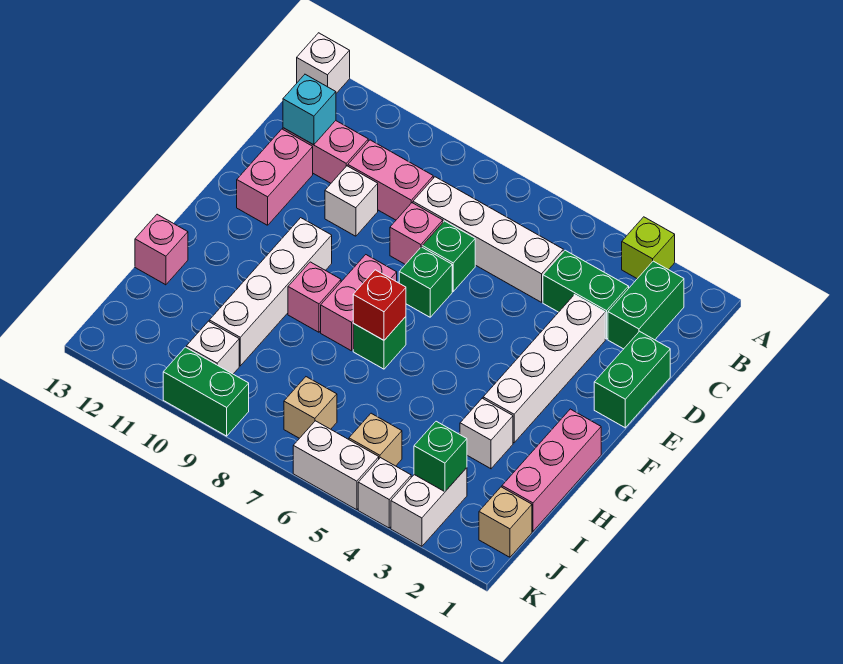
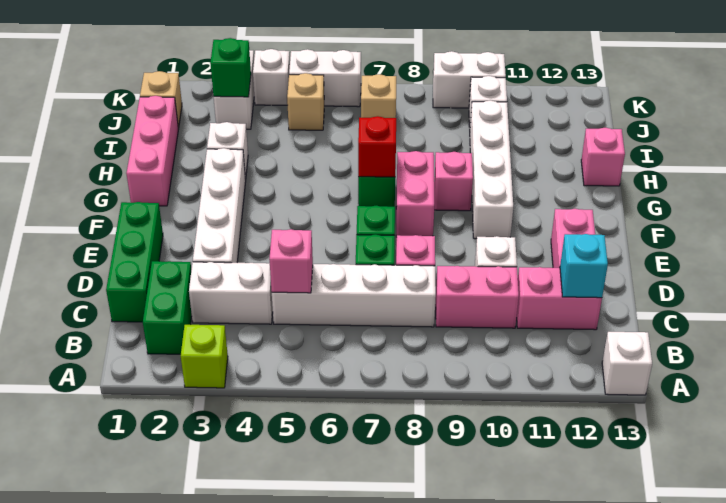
green brick C3:C4 level 1 -> white brick C3:C4 level 1
none -> pink brick C5 level 2
green brick D1:E1 level 1 -> green brick C1:E1 level 1
green brick K9:K10 level 1 -> white brick K9:K10 level 1

